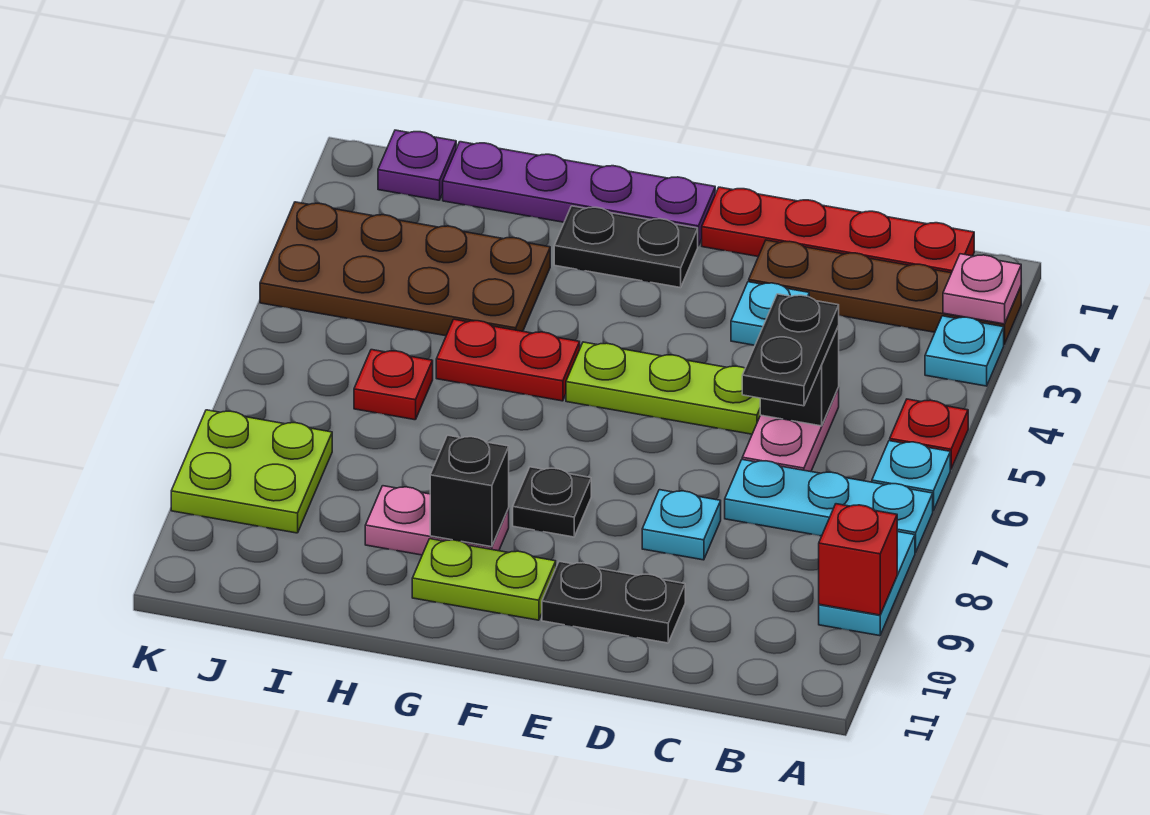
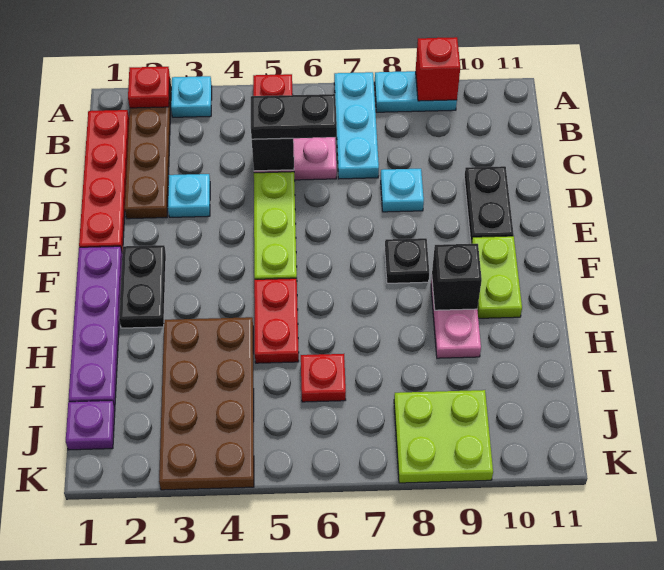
pink plate A2 level 2 -> red plate A2 level 2
cyan plate A6 level 1 -> none

